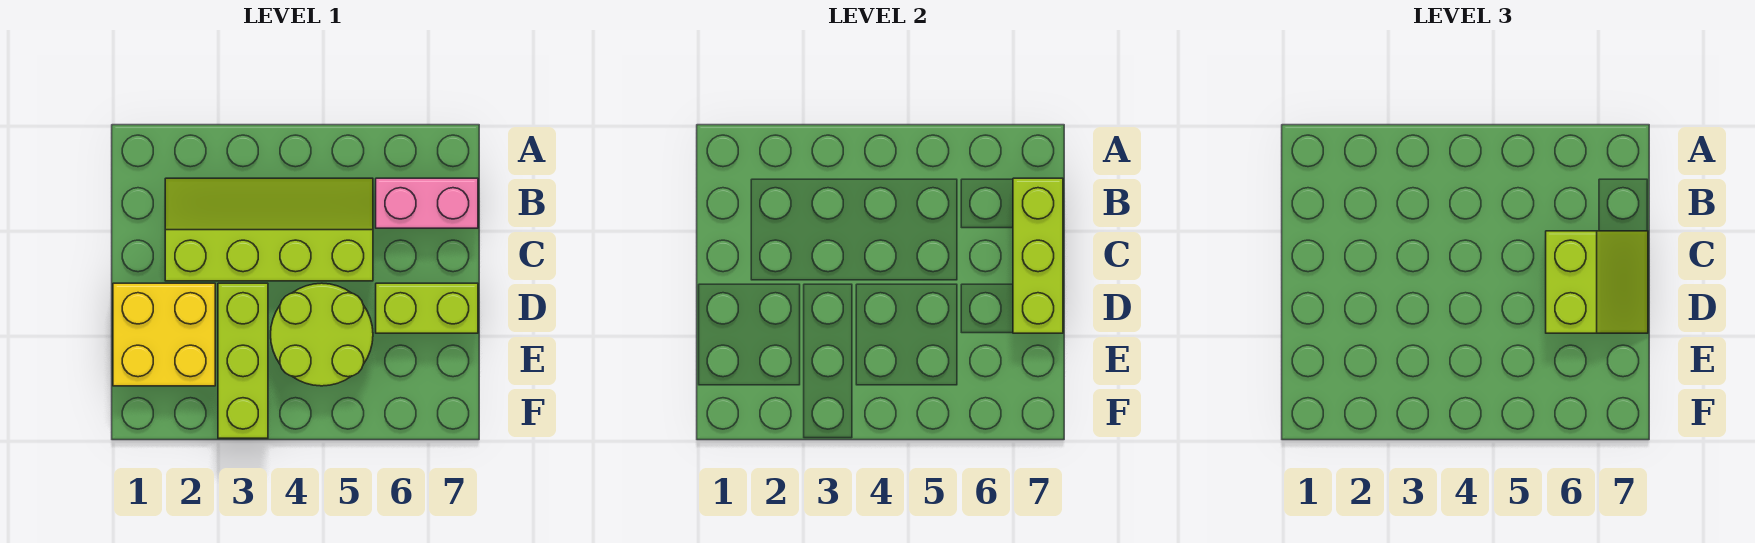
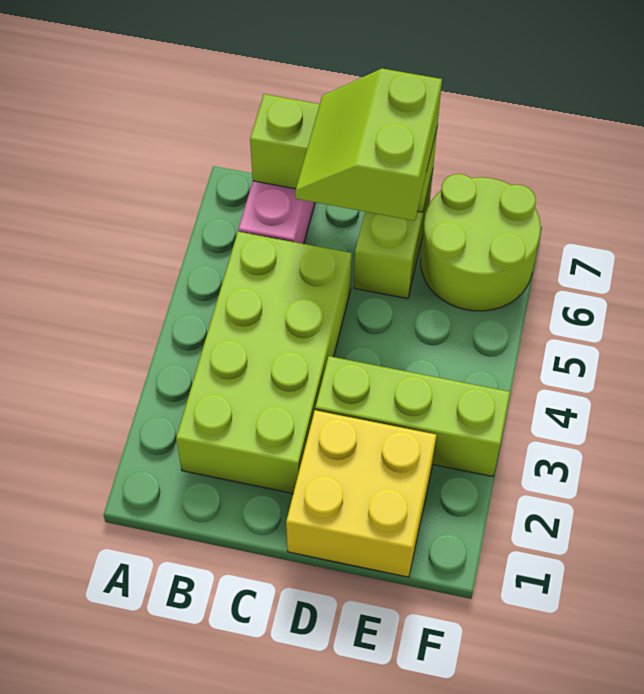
lime slope B2:C5 level 1 top C -> lime brick B2:C5 level 1
lime slope C6:D7 level 3 top 6 -> lime slope C6:D7 level 3 top D
lime round brick D4:E5 level 1 -> lime round brick E6:F7 level 1

